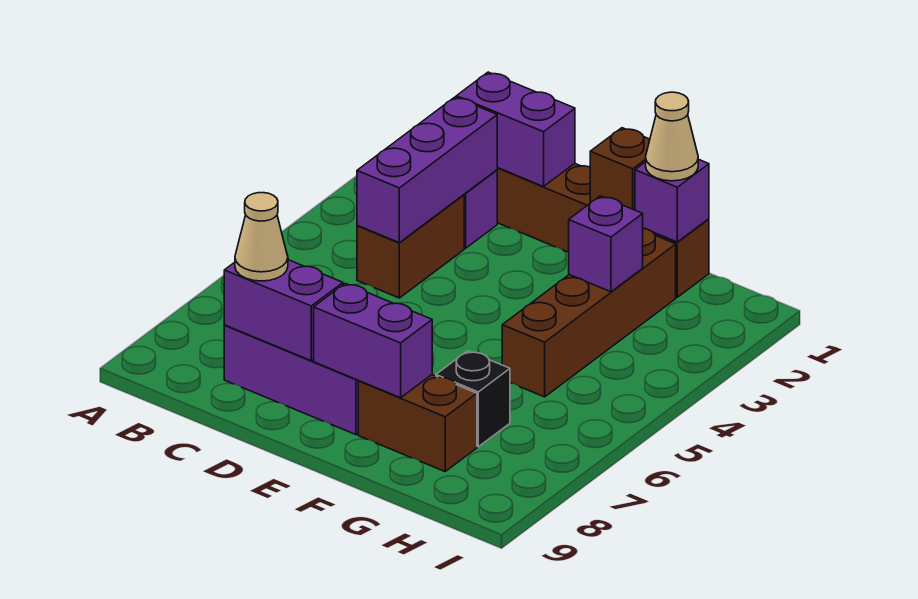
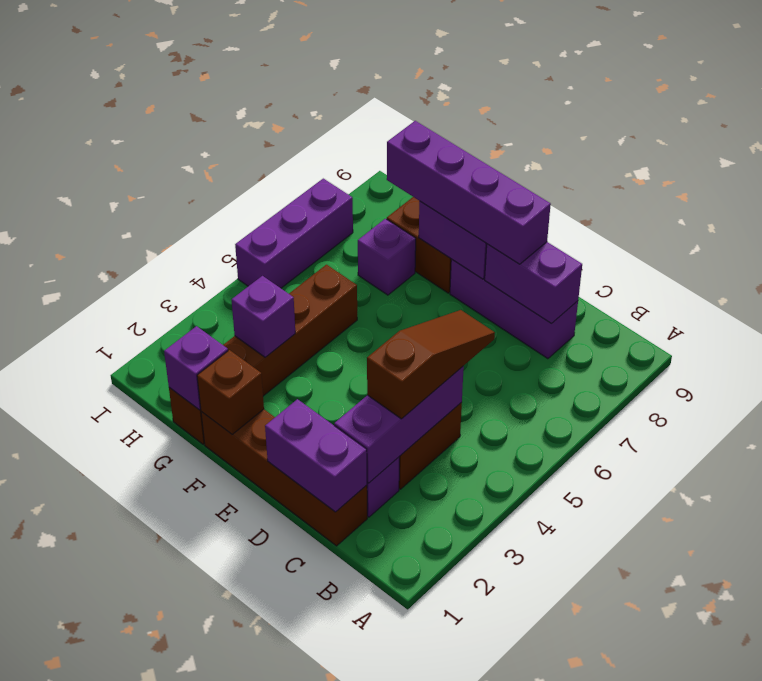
none -> brown slope C3:C5 level 3 top 3
tan cone C8 level 3 -> none
none -> purple brick D8:G8 level 3
tan cone G1 level 3 -> none
black brick G7 level 1 -> purple brick G7 level 1
none -> purple brick I5:I7 level 1

